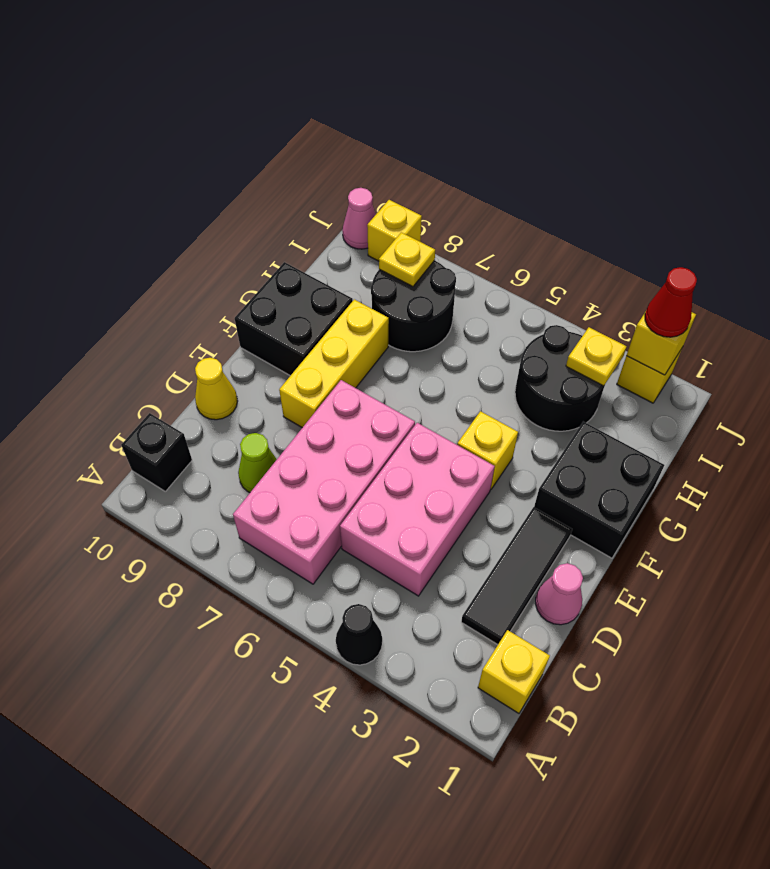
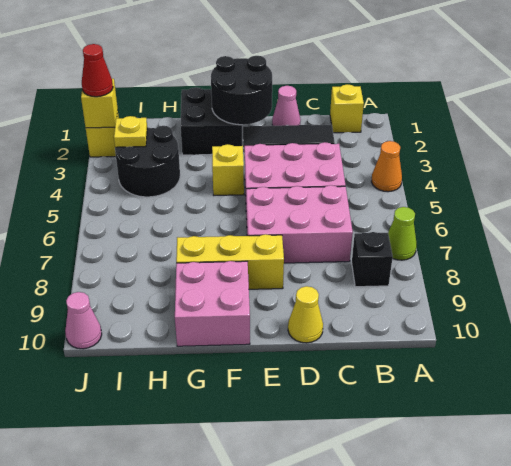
black cone A4 level 1 -> orange cone A4 level 1
pink brick B6:E7 level 1 -> pink brick C6:E7 level 1
black brick B10 level 1 -> black brick B8 level 1
lime cone C8 level 1 -> lime cone A7 level 1
black brick F9:G10 level 1 -> pink brick F9:G10 level 1
black round brick H7:I8 level 1 -> black round brick E1:F2 level 2
yellow plate I8 level 2 -> none
yellow brick J9 level 1 -> none

